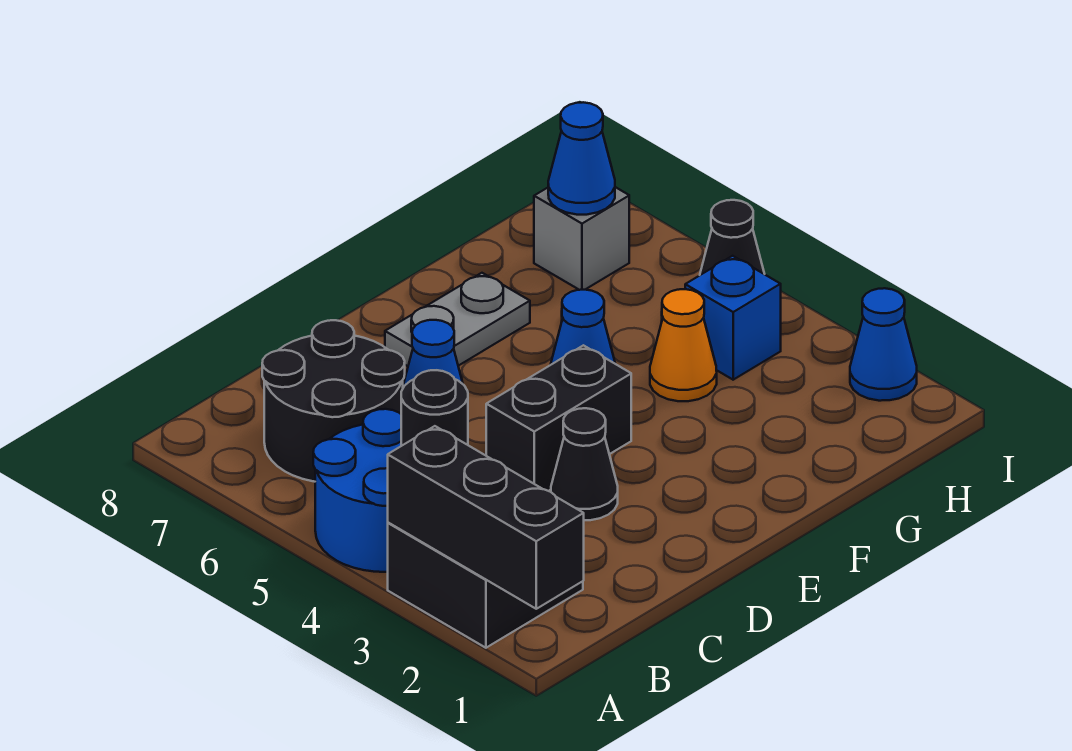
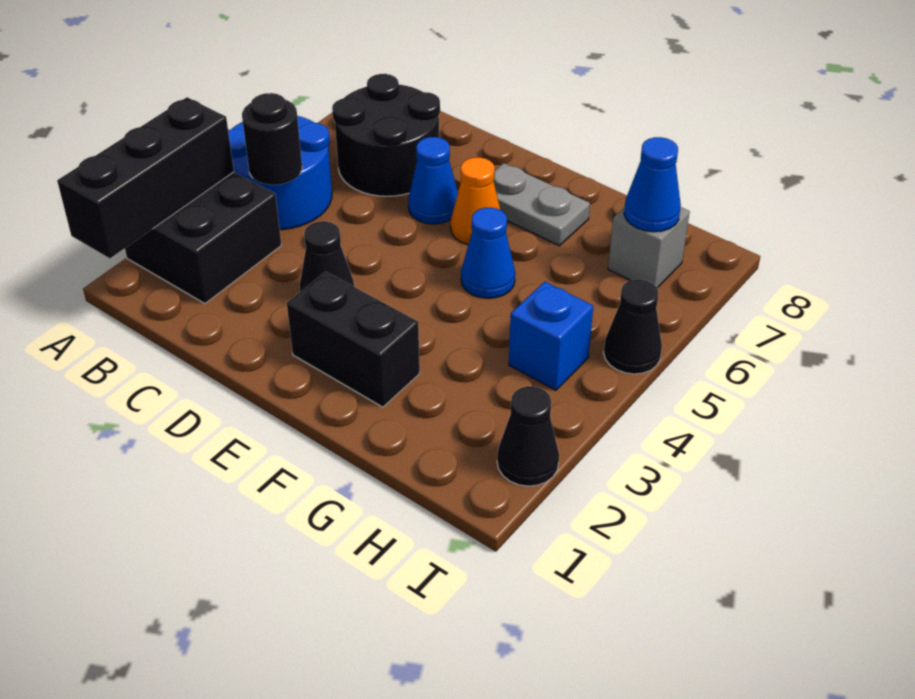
black brick D4:E4 level 1 -> black brick E2:F2 level 1
orange cone G4 level 1 -> orange cone E6 level 1
blue cone I2 level 1 -> black cone I2 level 1

